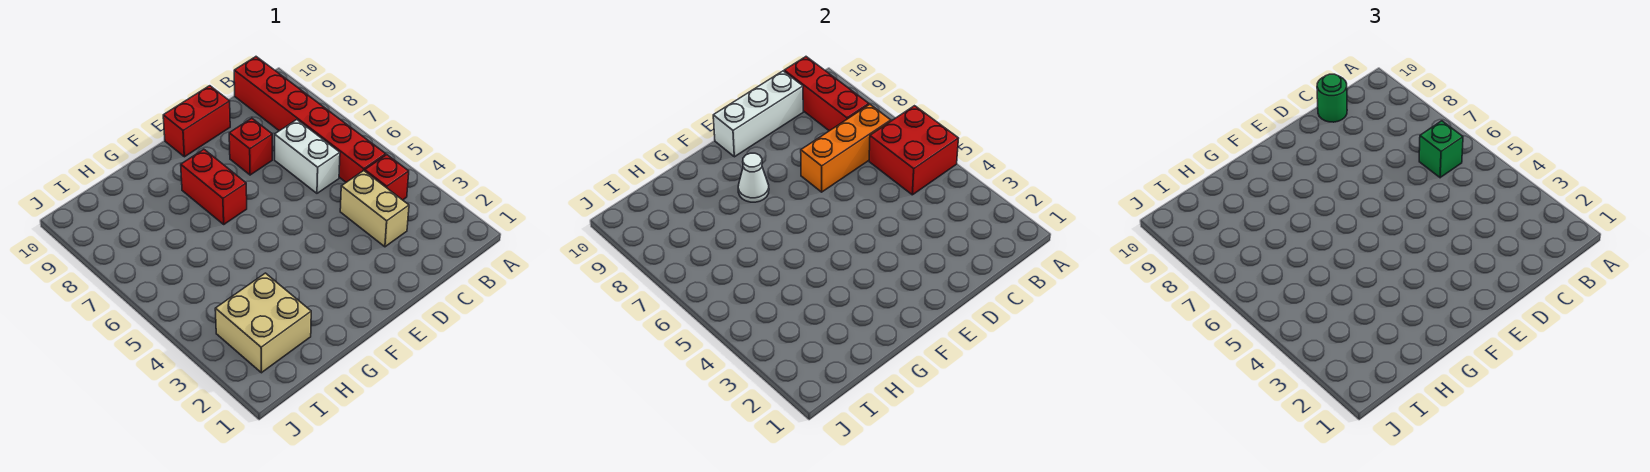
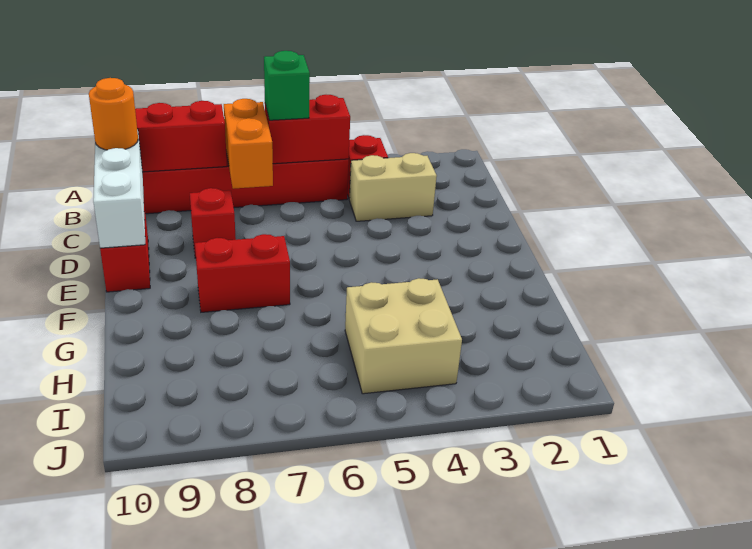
red brick A5:B6 level 2 -> red brick B5:B6 level 2
orange brick B7:D7 level 2 -> orange brick B7:C7 level 2
white brick C6:C7 level 1 -> none
green round brick C10 level 3 -> orange round brick C10 level 3
white cone F8 level 2 -> none
tan brick H2:I3 level 1 -> tan brick H4:I5 level 1

